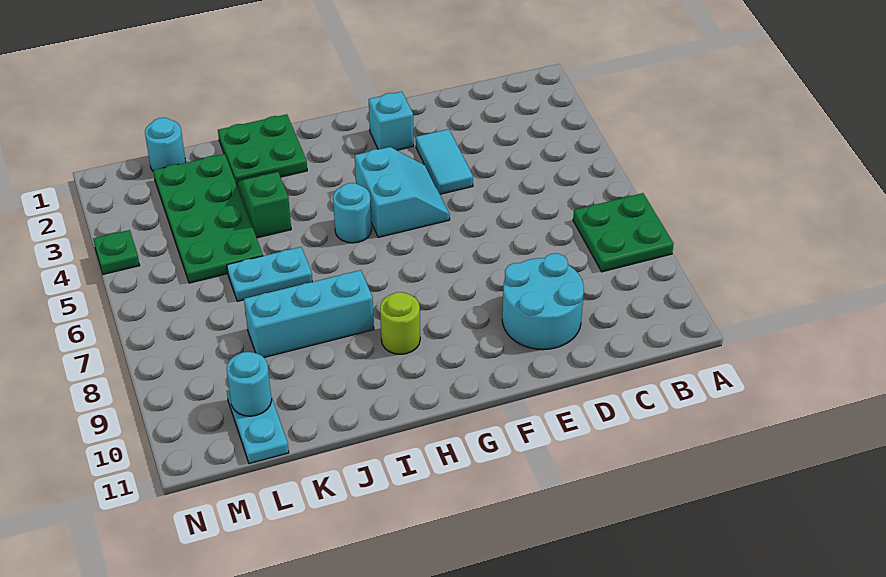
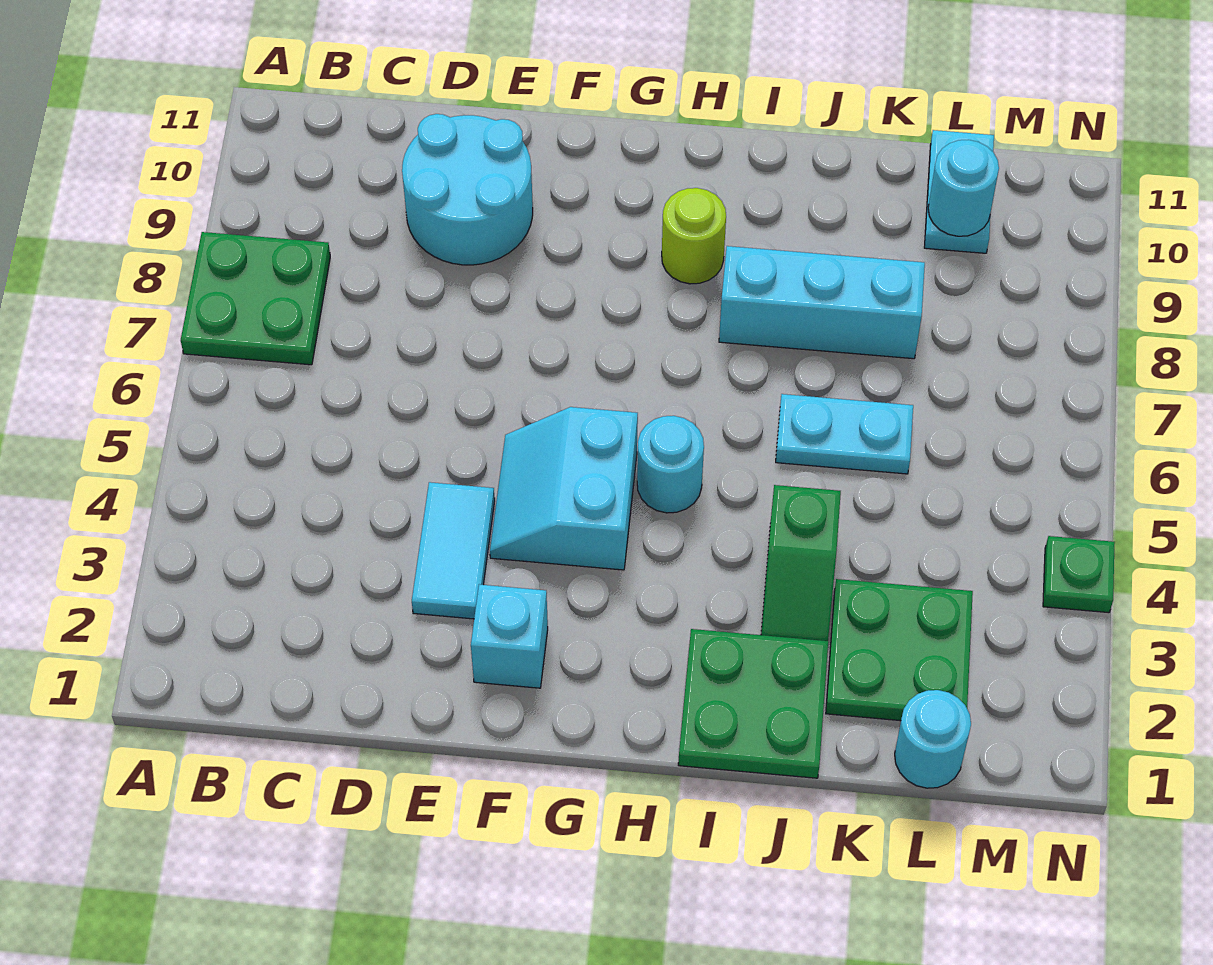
green plate K2:L5 level 1 -> green plate K2:L3 level 1

